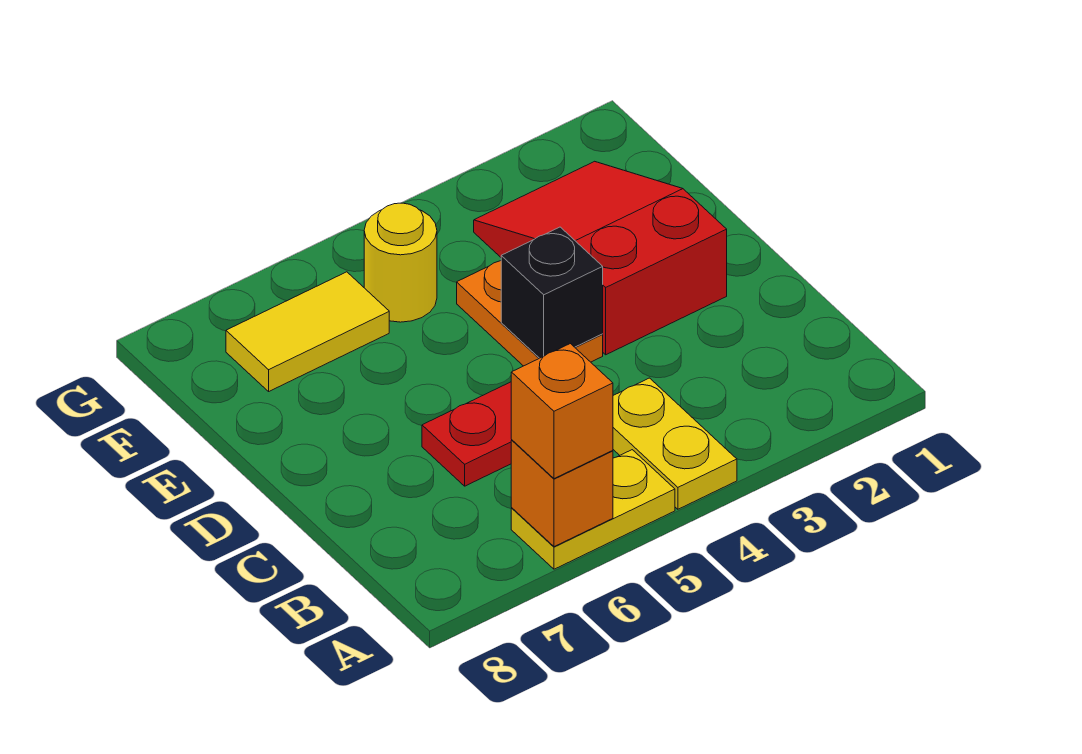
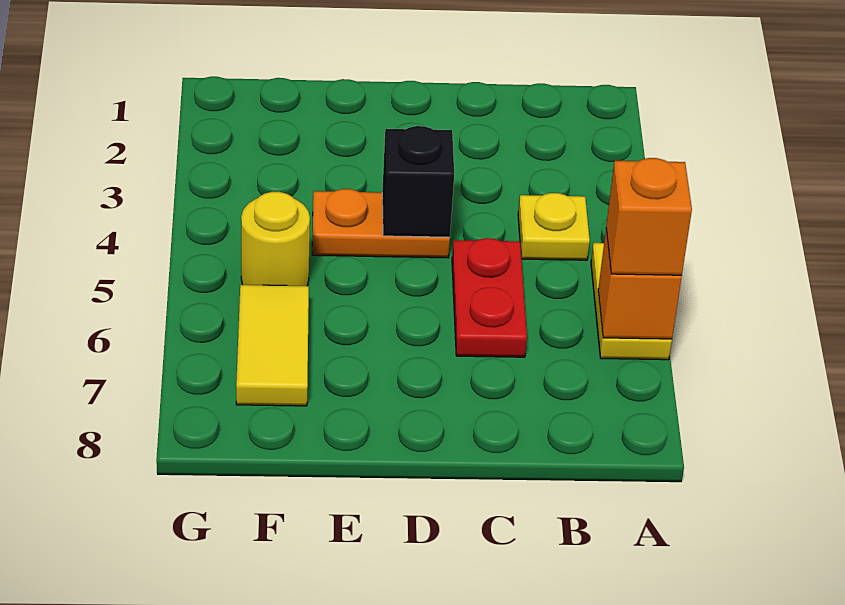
yellow plate A4:B4 level 1 -> yellow plate B4 level 1
red slope D2:F3 level 1 top D -> none

